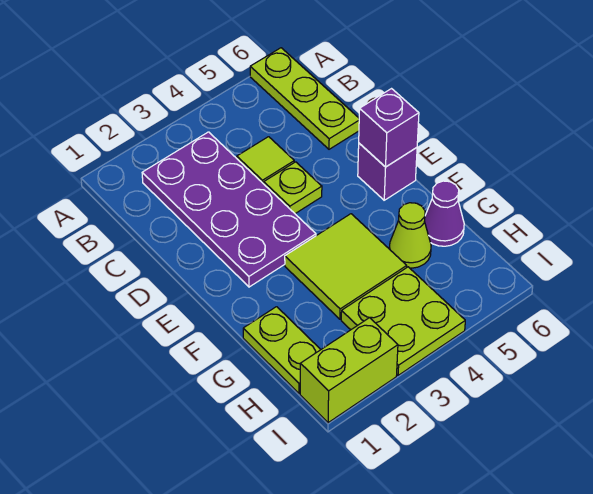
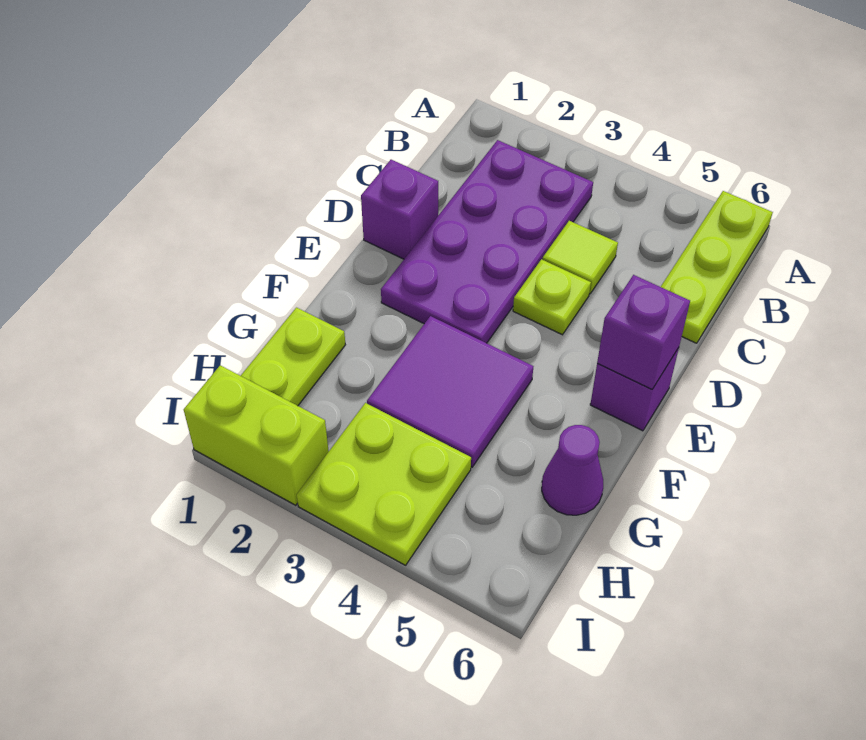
none -> purple brick D1 level 1
lime tile F3:G4 level 1 -> purple tile F3:G4 level 1
lime cone G5 level 1 -> none

